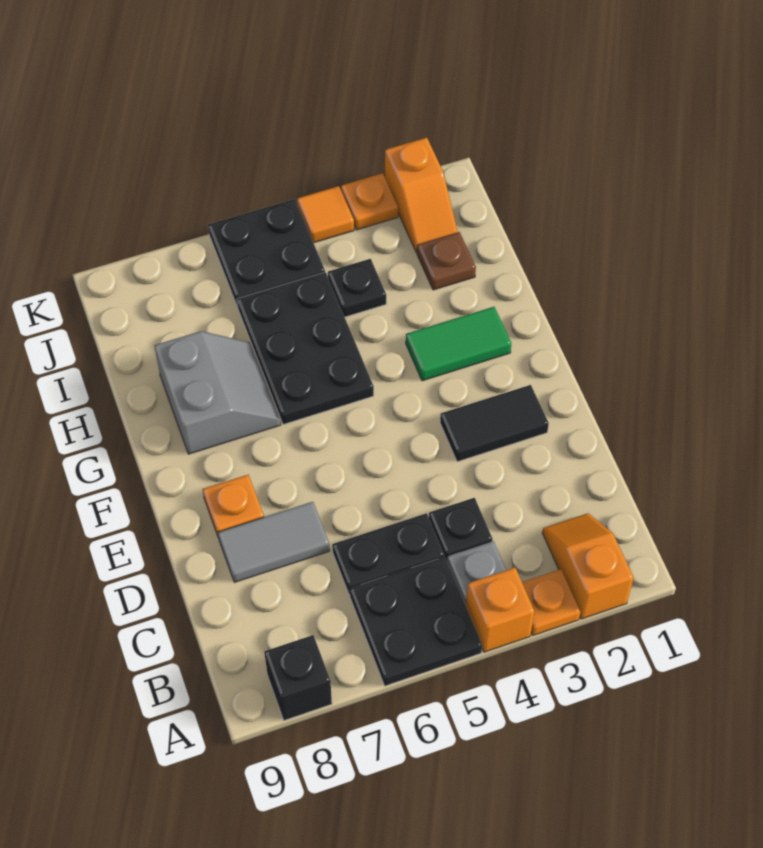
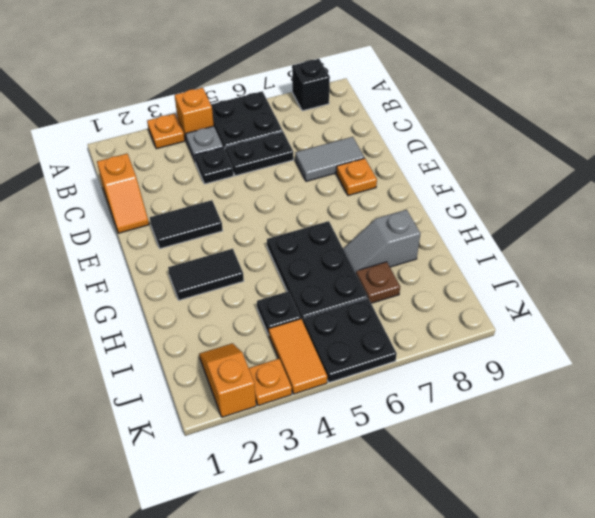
orange slope A2:B2 level 1 top A -> orange slope C1:D1 level 1 top C
green tile G2:G3 level 1 -> black tile G2:G3 level 1
grey slope G7:H8 level 1 top 8 -> grey slope H7:H8 level 1 top 8
brown plate I2 level 1 -> brown plate I7 level 1
orange tile K4 level 1 -> orange tile J4:K4 level 1

